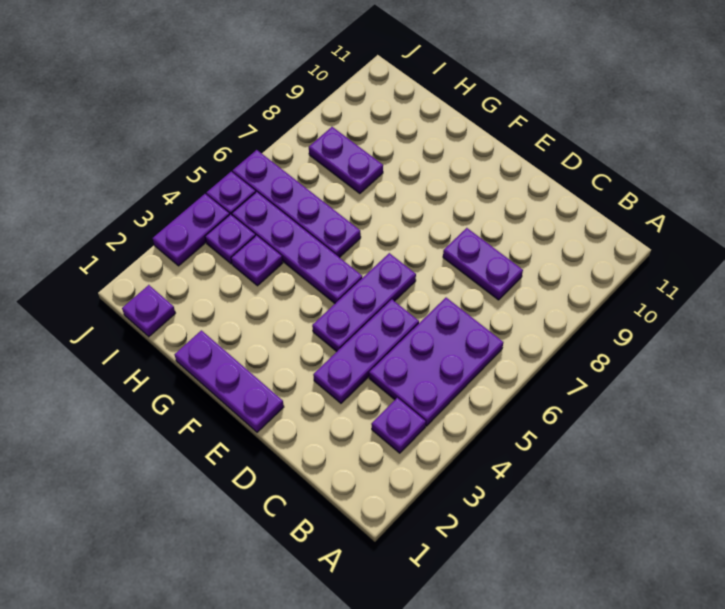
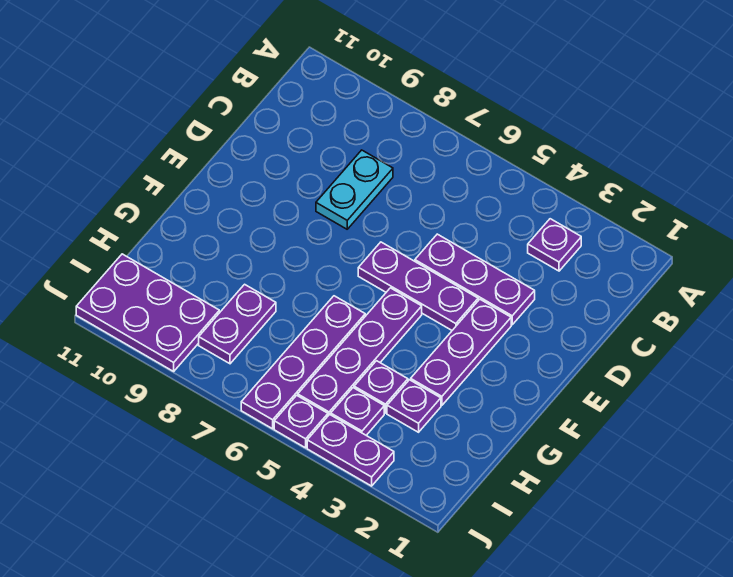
purple plate B4:C6 level 1 -> purple plate I9:J11 level 1
purple plate C8:D8 level 1 -> cyan plate C8:D8 level 1
purple plate E1:G1 level 1 -> purple plate E3:G3 level 1
purple plate I1 level 1 -> purple plate H3 level 1

